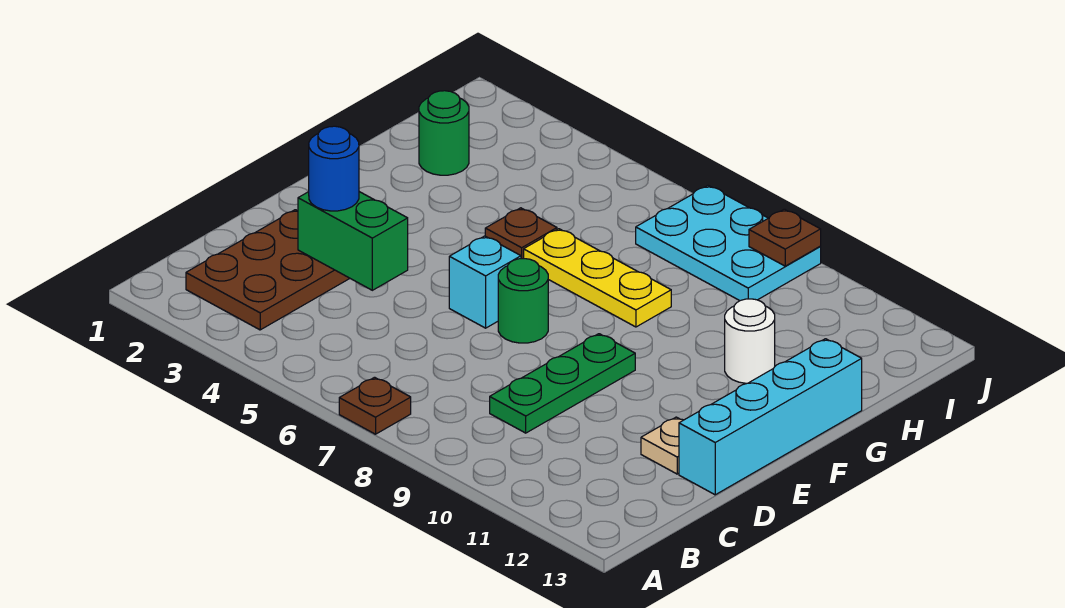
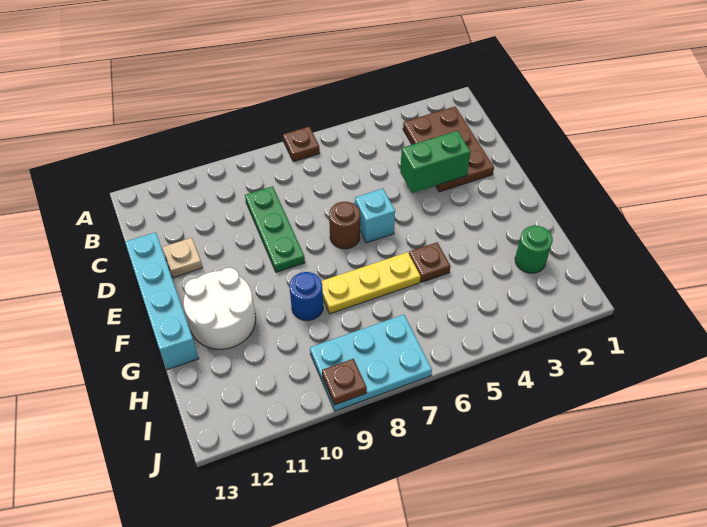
blue round brick D3 level 3 -> blue round brick G9 level 1
green round brick E7 level 1 -> brown round brick E7 level 1
white round brick G11 level 1 -> white round brick F11:G12 level 1

